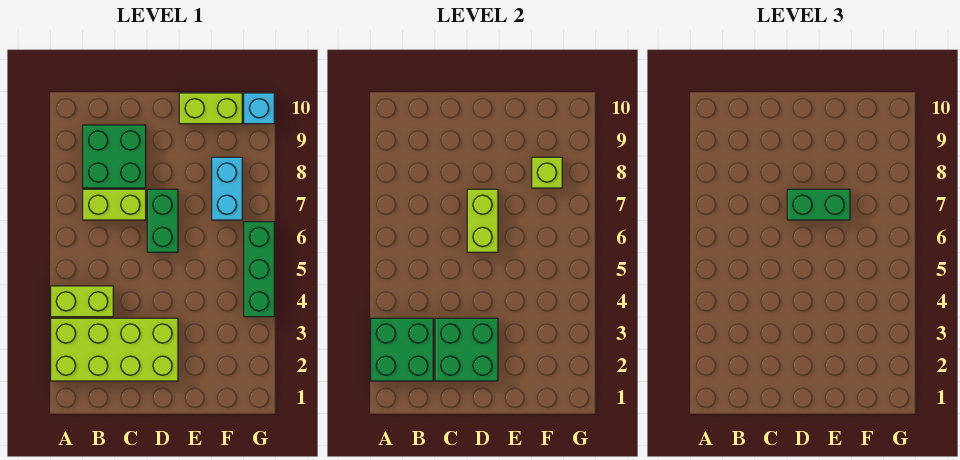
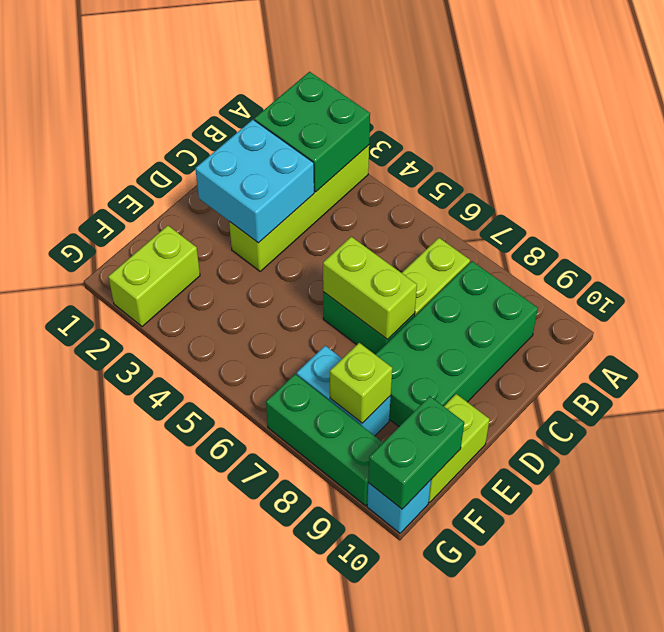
lime brick A2:D3 level 1 -> lime brick A3:D3 level 1
lime brick A4:B4 level 1 -> lime brick F2:G2 level 1
green brick B8:C9 level 1 -> green brick B8:E9 level 1
green brick C2:D3 level 2 -> cyan brick C2:D3 level 2
green brick D7:E7 level 3 -> green brick F10:G10 level 2
green brick G4:G6 level 1 -> green brick G7:G9 level 1

